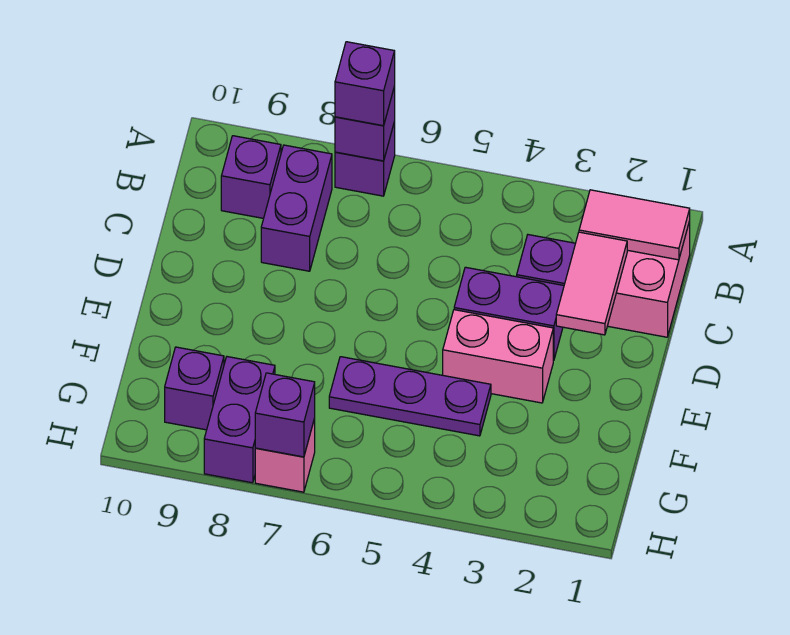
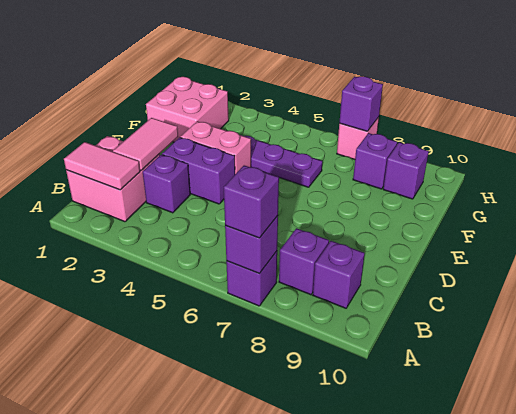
purple brick B8:C8 level 1 -> purple brick B8 level 1
none -> pink brick F1:G2 level 1
purple brick G8:H8 level 1 -> purple brick G8 level 1

